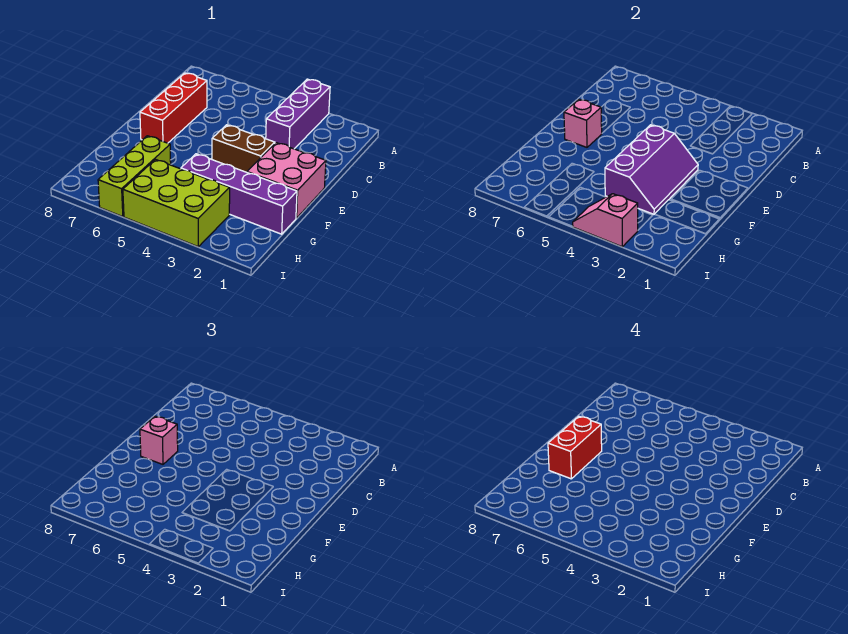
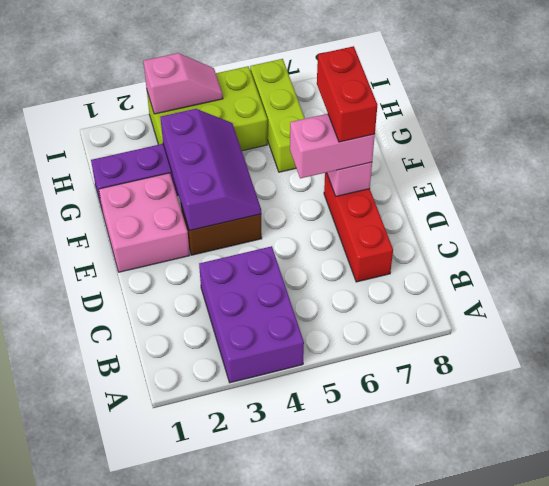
purple brick A3:C3 level 1 -> purple brick A3:C4 level 1
purple slope E3:G4 level 2 top 4 -> purple slope E3:G4 level 2 top 3
pink brick E7 level 3 -> pink brick E6:E7 level 3

